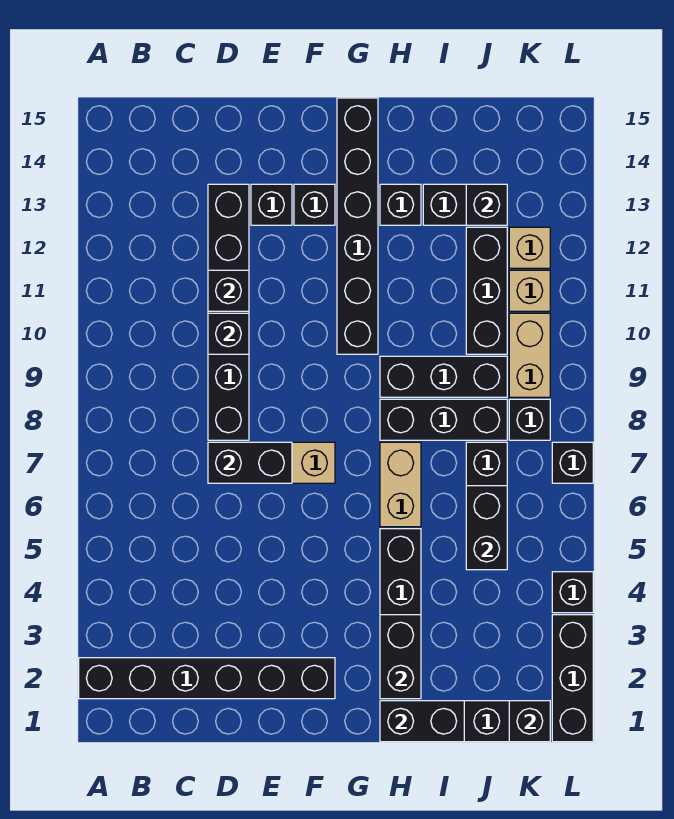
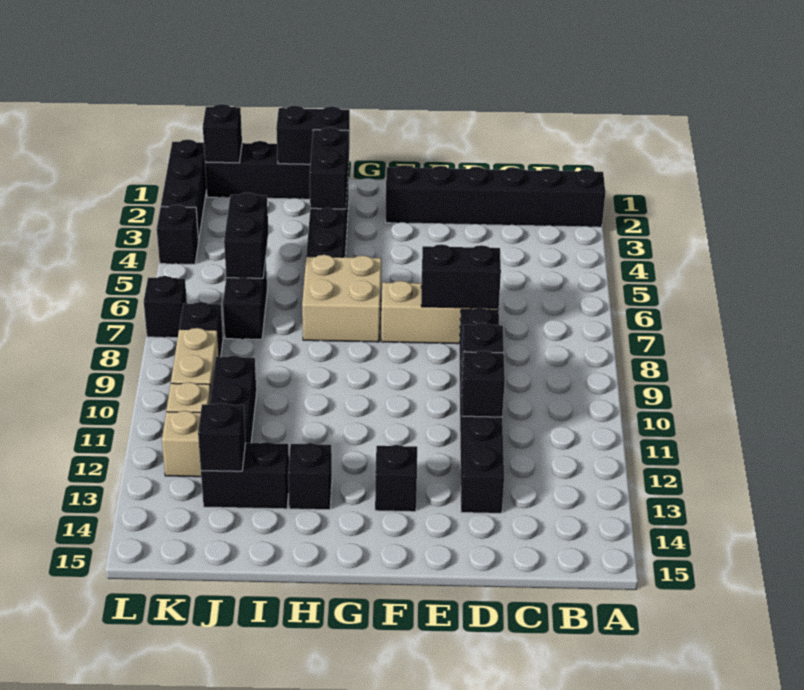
black brick E13 level 1 -> none
black brick G10:G15 level 1 -> none
tan brick H6:H7 level 1 -> tan brick G6:H7 level 1
black brick H8:J8 level 1 -> none
black brick H9:J9 level 1 -> none

